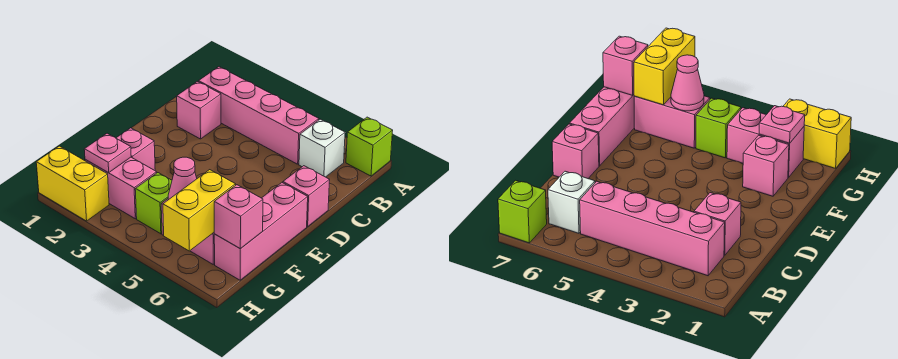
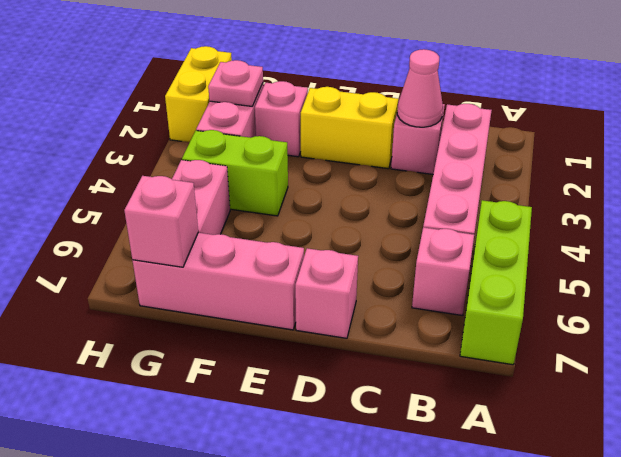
lime brick A7 level 1 -> lime brick A5:A7 level 1
white brick B6 level 1 -> pink brick B6 level 1
lime brick G4 level 1 -> lime brick F4:G4 level 1
pink cone G5 level 2 -> pink cone C2 level 2
yellow brick G6:H6 level 2 -> yellow brick D2:E2 level 1

